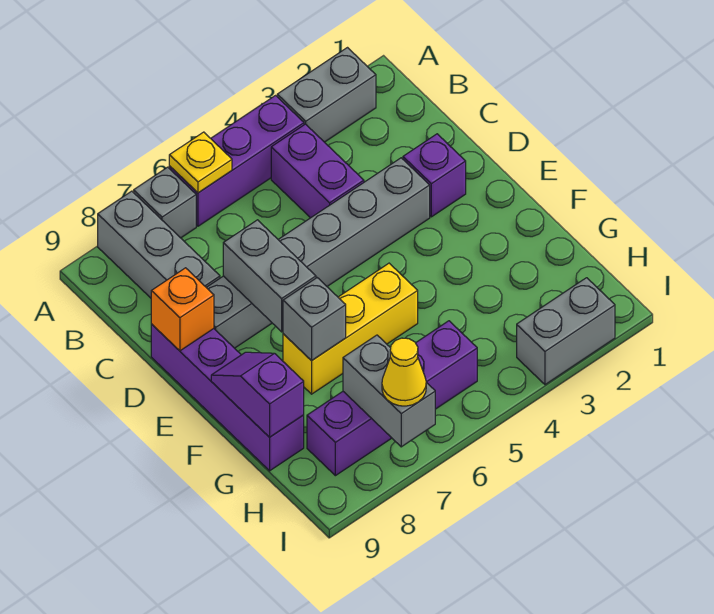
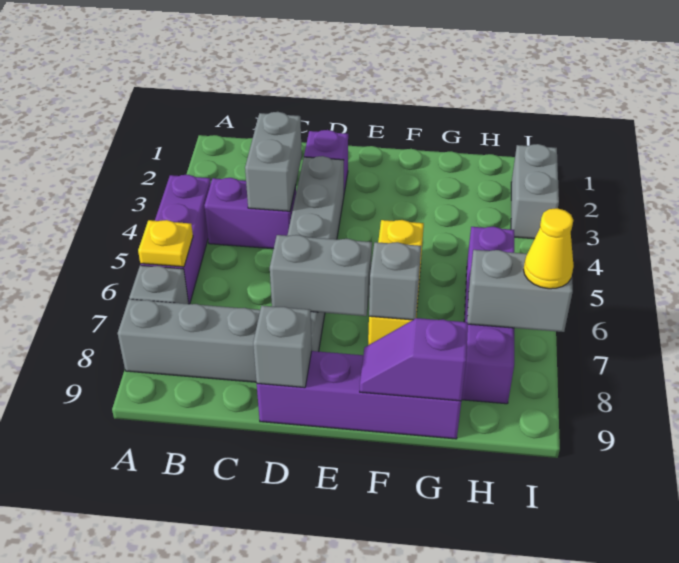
grey brick A2:A3 level 1 -> grey brick C3:C4 level 2
orange brick D9 level 2 -> grey brick D9 level 2

